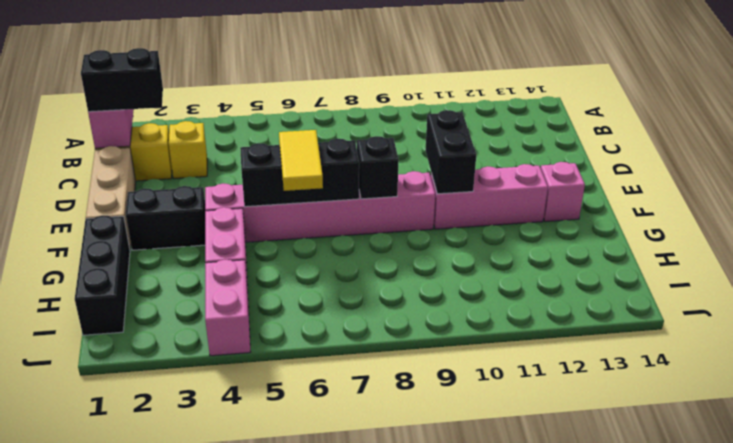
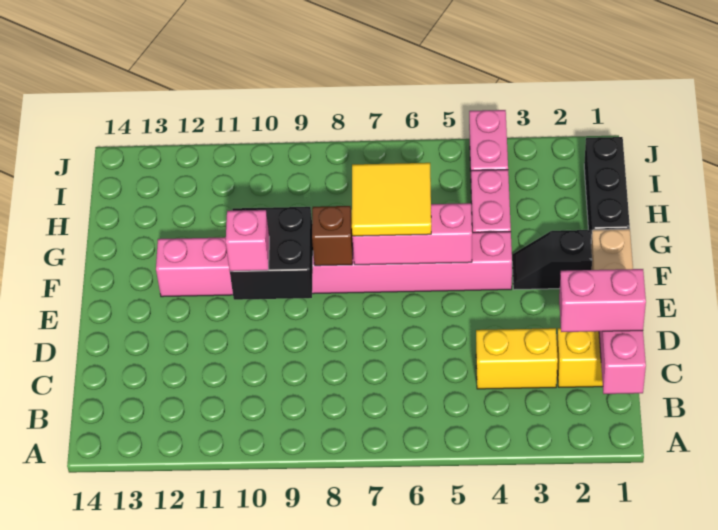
black brick C1:C2 level 3 -> pink brick C1:C2 level 3
yellow brick C3 level 1 -> yellow brick C3:C4 level 1
black brick E10:F10 level 2 -> black brick E9:F10 level 2
black brick F2:F3 level 1 -> black slope F2:F3 level 1 top 2
black brick F5:F7 level 2 -> pink brick F5:F7 level 2
yellow tile F6:G6 level 3 -> yellow tile F6:G7 level 3
black brick F8 level 2 -> brown brick F8 level 2
pink brick F13 level 1 -> pink brick E10 level 3

